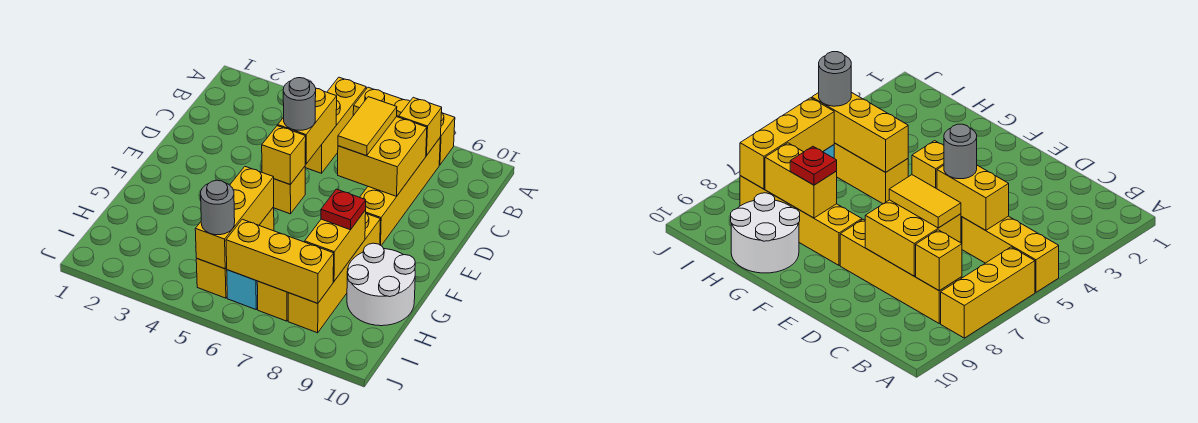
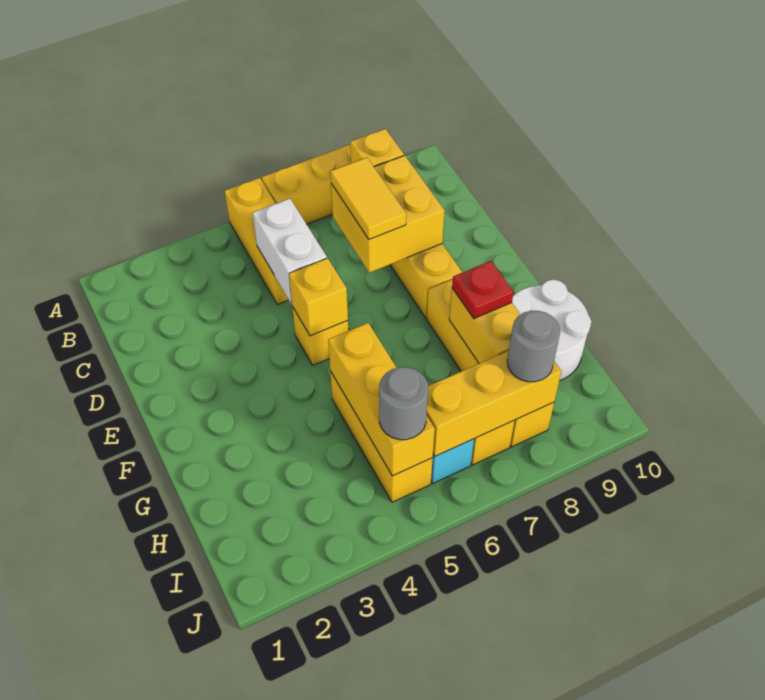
yellow brick C5:D5 level 2 -> white brick C5:D5 level 2
grey round brick D5 level 3 -> grey round brick I8 level 3

